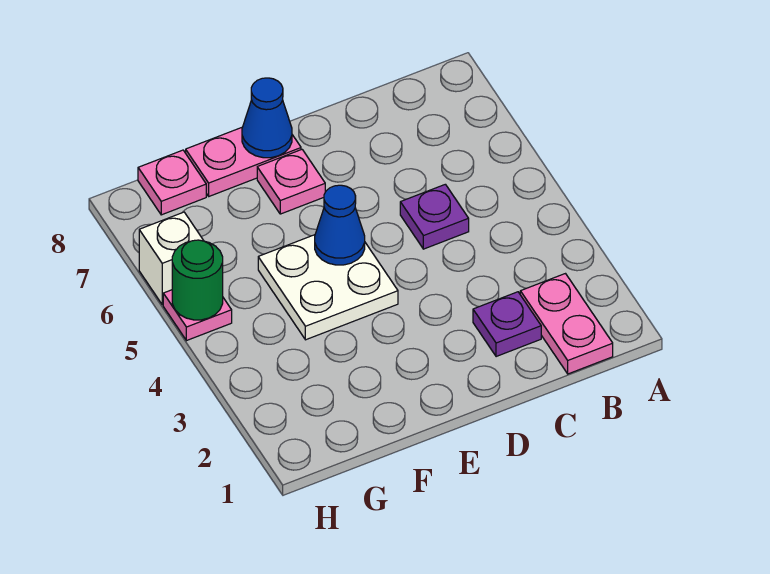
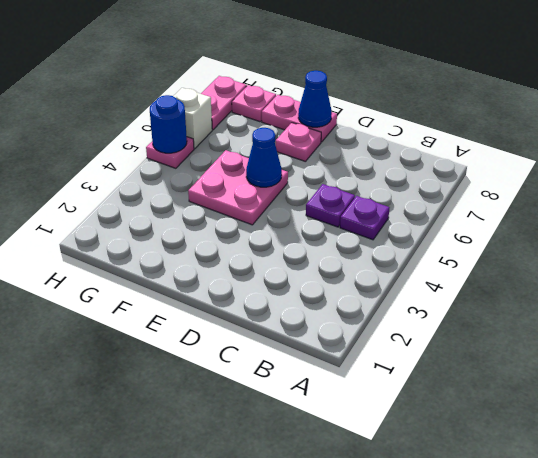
pink plate B1:B2 level 1 -> pink plate H7:H8 level 1
purple plate C2 level 1 -> purple plate B5 level 1
white plate E4:F5 level 1 -> pink plate E4:F5 level 1
green round brick H5 level 2 -> blue round brick H5 level 2

